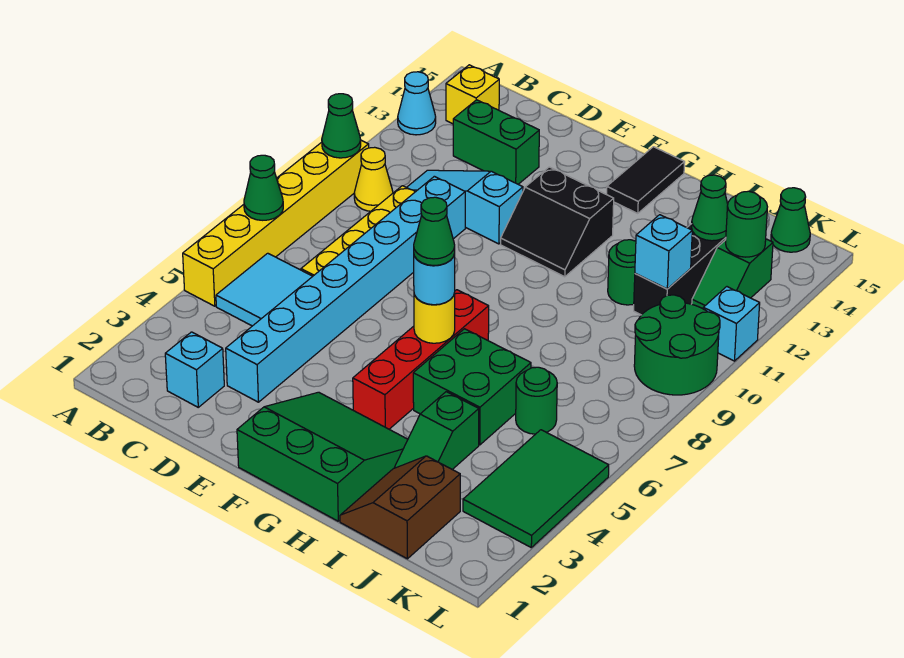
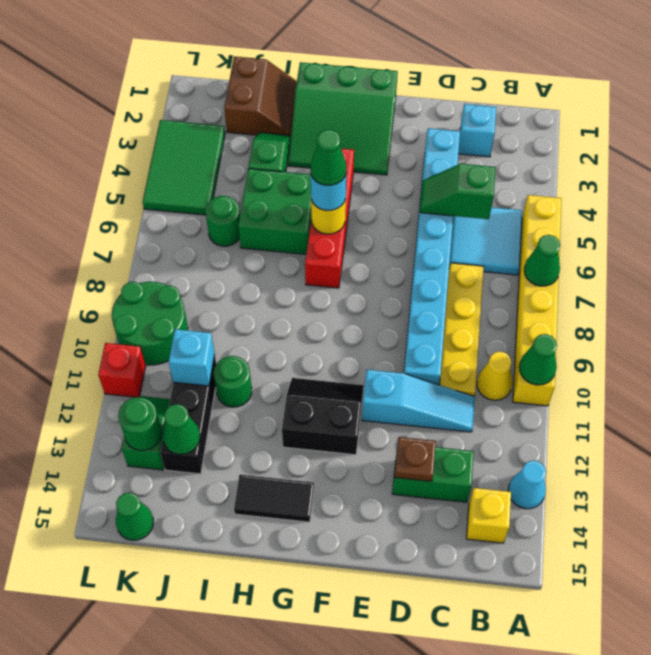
none -> green slope C5:D5 level 2 top C
none -> brown plate D13 level 2
black tile G14:G15 level 1 -> black tile G14:H14 level 1
cyan brick L11 level 1 -> red brick L11 level 1

